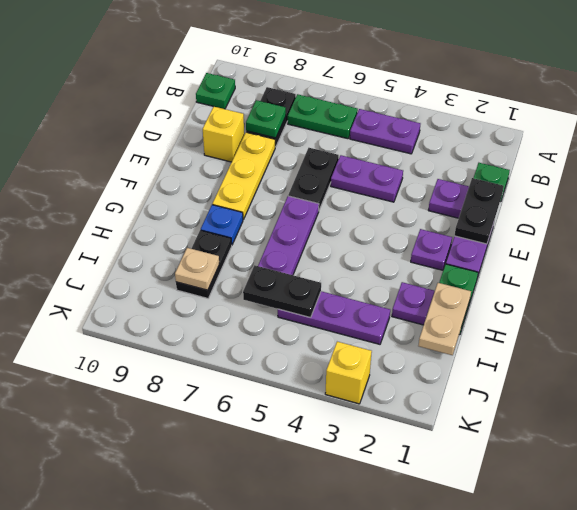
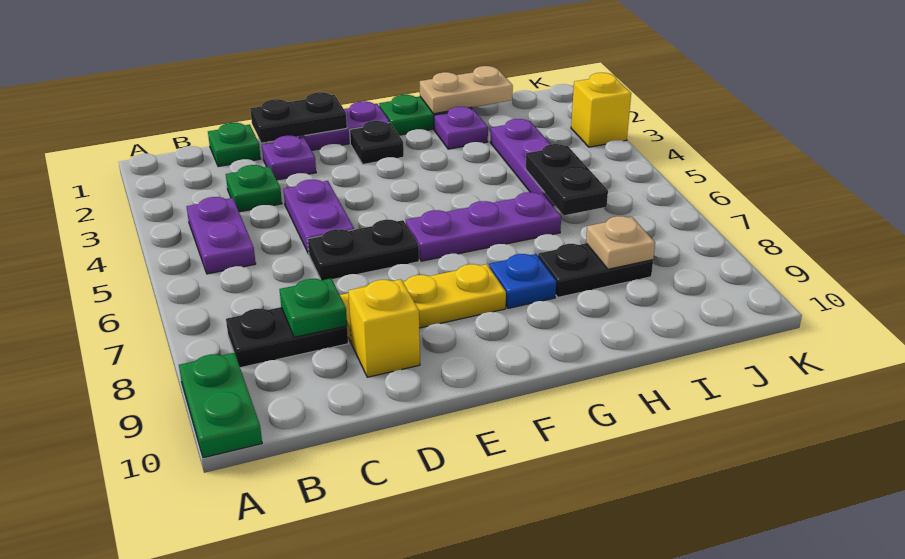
green plate B6:B7 level 1 -> green plate A9:A10 level 1
green plate B10 level 1 -> green plate C3 level 1
purple plate F2 level 1 -> black plate F2 level 1

